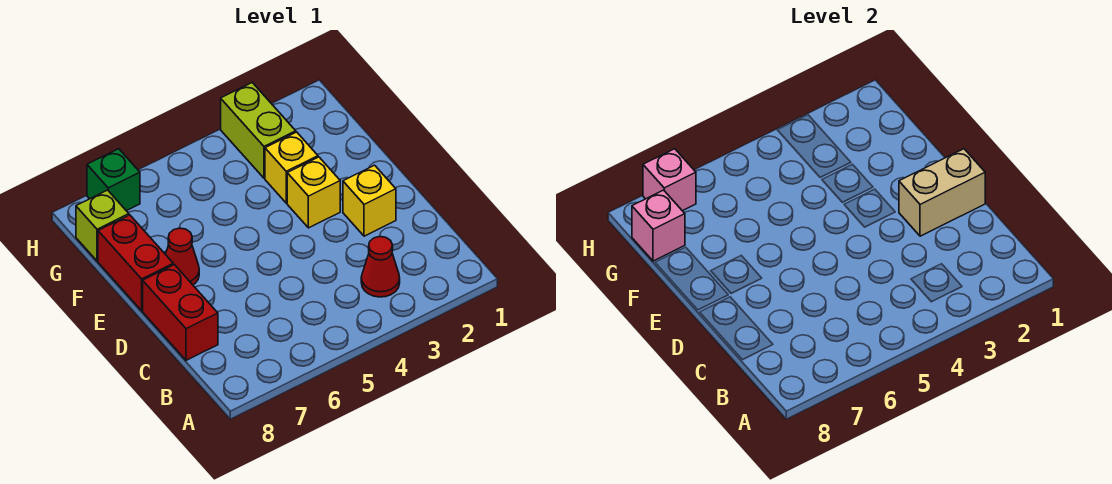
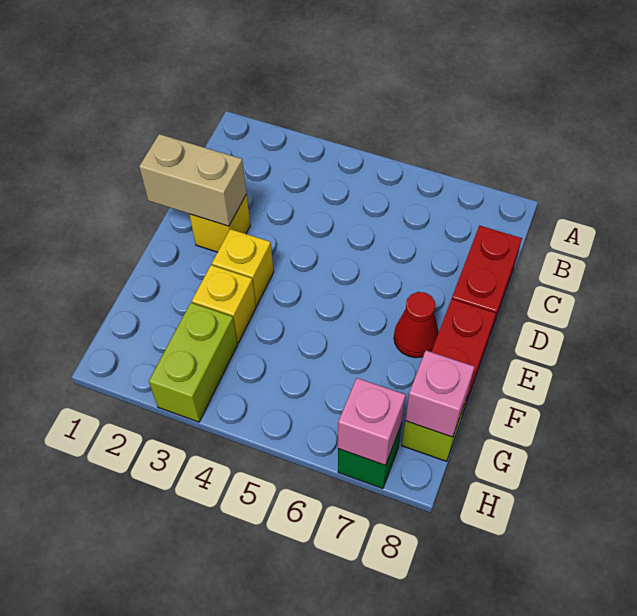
red cone B3 level 1 -> none

